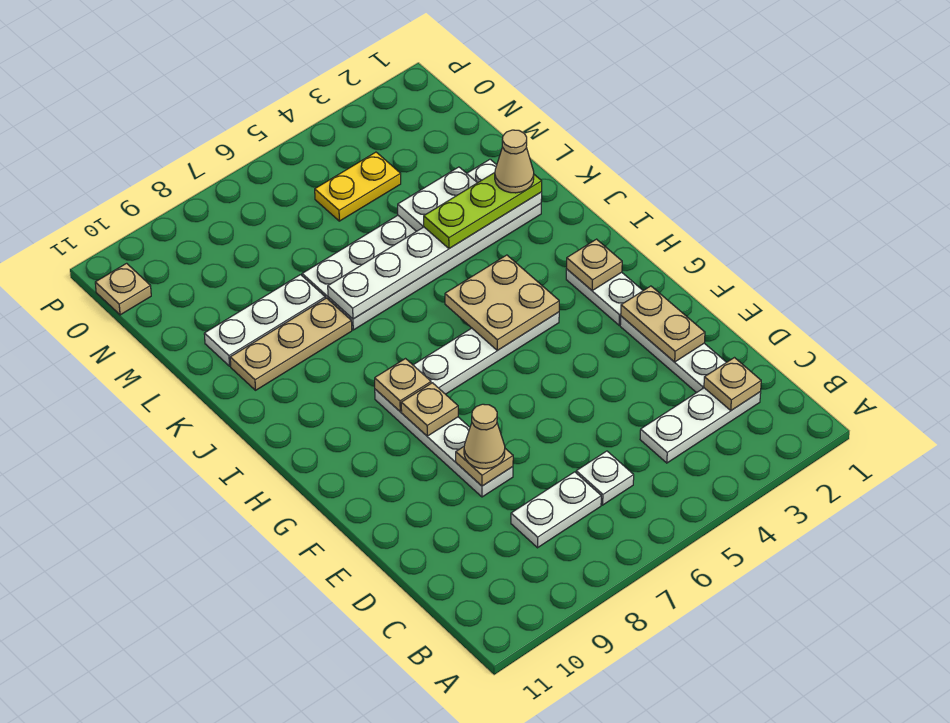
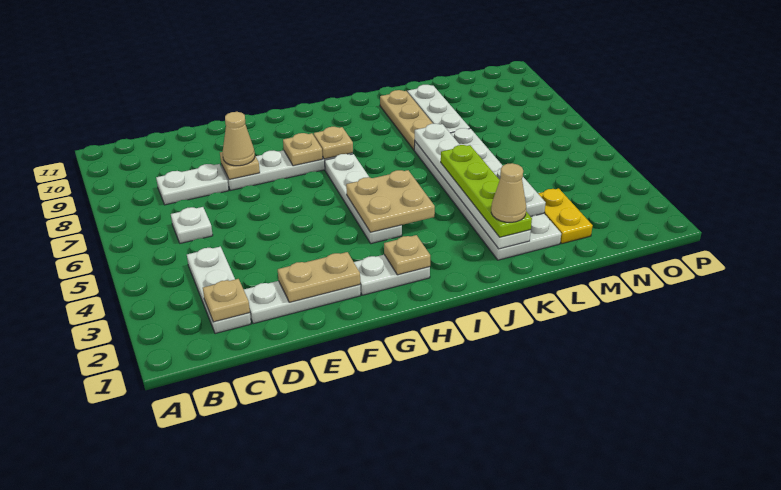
white plate C7:C8 level 1 -> white plate C8:D8 level 1
lime plate K2:K4 level 3 -> lime plate K2:K5 level 3
yellow plate N4:N5 level 1 -> yellow plate M2:M3 level 1
tan plate O11 level 1 -> none

